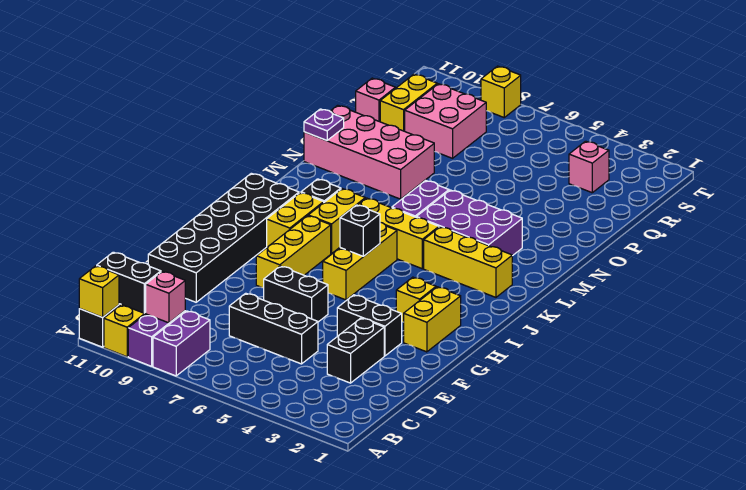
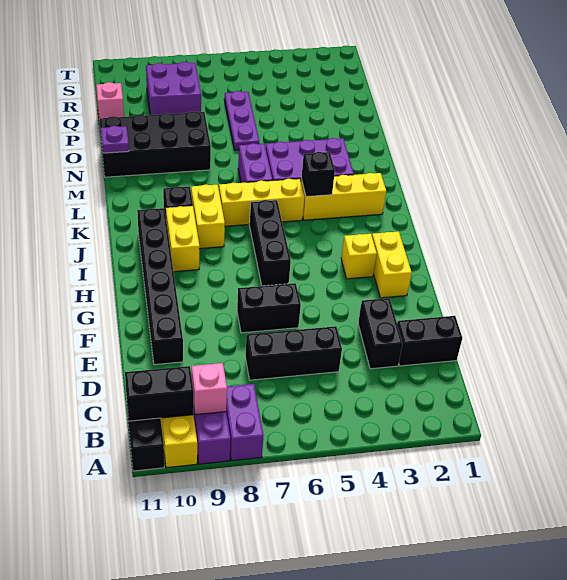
yellow brick A11 level 2 -> none
black brick E10:J11 level 1 -> black brick E10:J10 level 1
black brick F3:F4 level 1 -> black brick D1:D2 level 1
yellow brick G8:I8 level 1 -> none
yellow brick H6:J6 level 1 -> black brick H6:J6 level 1
black brick I6 level 2 -> black brick K4 level 2
pink brick N8:O11 level 1 -> black brick N8:O11 level 1
none -> purple plate O6:Q6 level 1
pink brick Q8:R9 level 1 -> purple brick Q8:R9 level 1
yellow brick Q10:R10 level 1 -> none
pink brick R3 level 1 -> none
yellow brick T8 level 1 -> none

